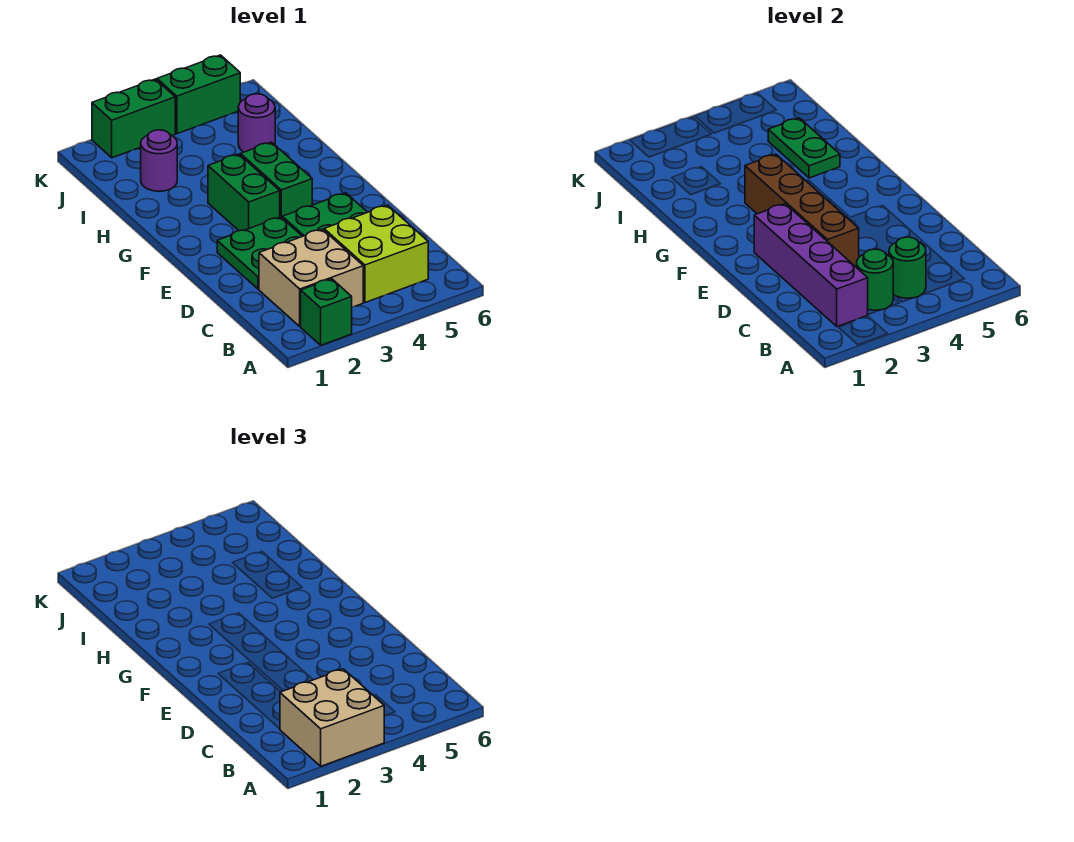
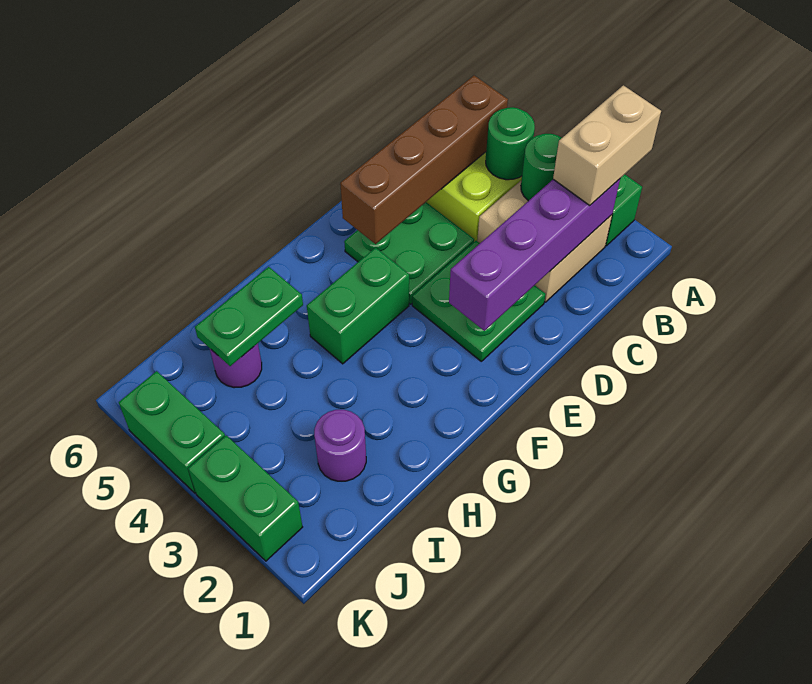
tan brick A2:B3 level 3 -> tan brick A2:B2 level 3
brown brick D3:G3 level 2 -> brown brick B5:E5 level 2
green brick F3:G3 level 1 -> none

